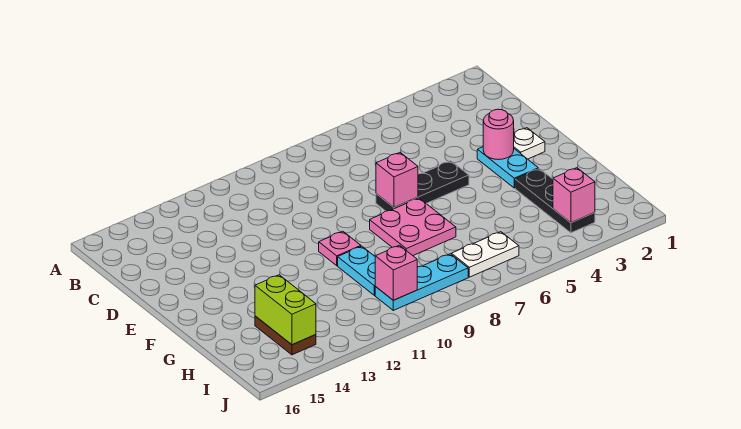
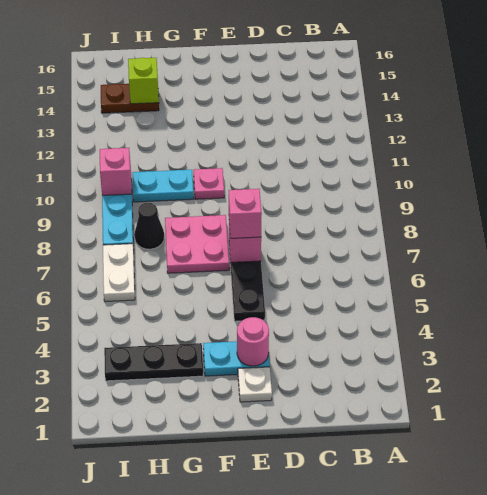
none -> black cone H8 level 1
lime brick H14:I14 level 2 -> lime brick H14 level 2
pink brick I3 level 2 -> pink brick E7 level 3

